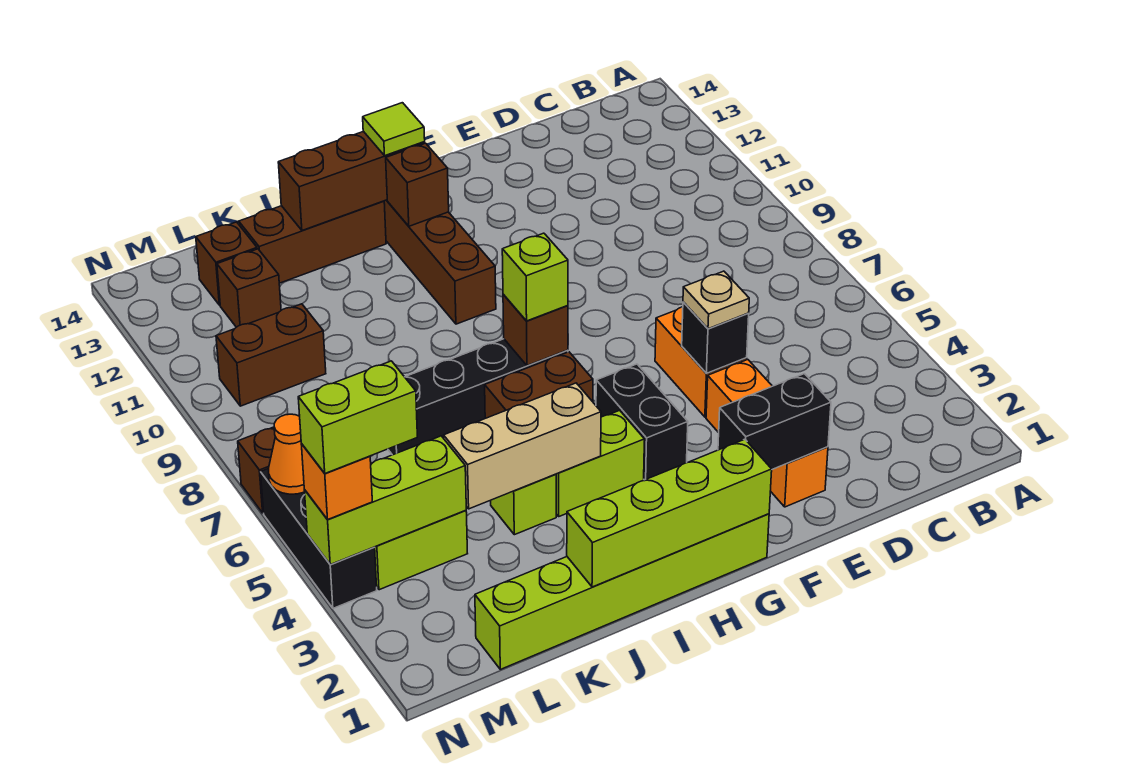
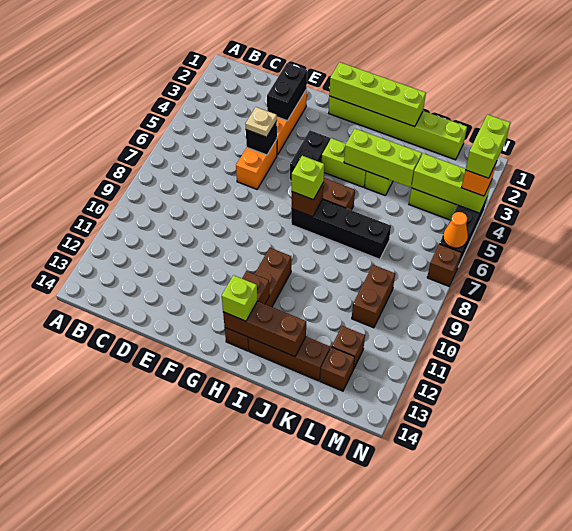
black brick E2:F2 level 2 -> black brick E2:E3 level 2
lime tile H13 level 3 -> lime brick H13 level 3
tan brick I4:K4 level 2 -> lime brick I4:K4 level 2
brown brick L10:M10 level 1 -> brown brick L9:L10 level 1
lime brick M4:N4 level 4 -> lime brick N3:N4 level 4

